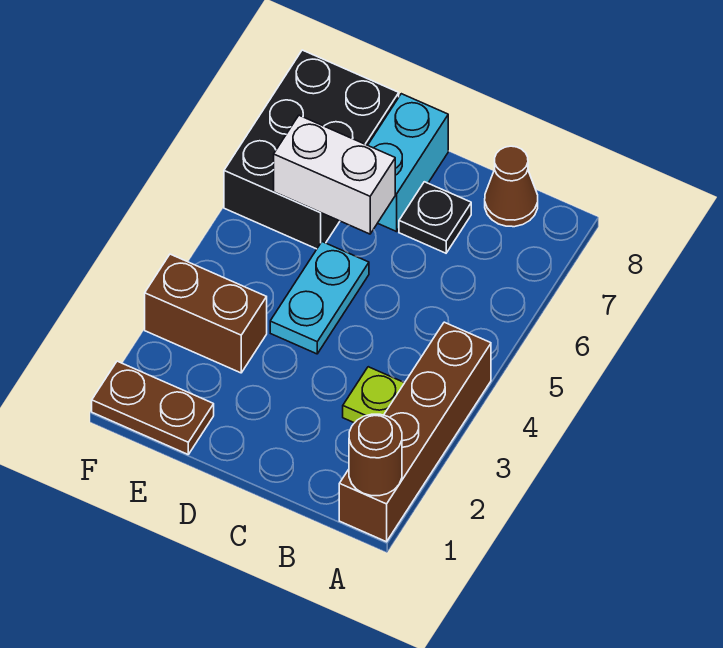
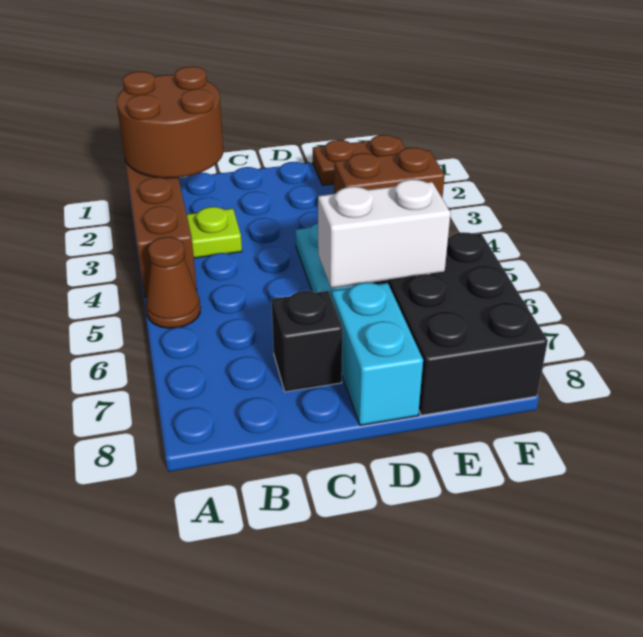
brown round brick A1 level 2 -> brown round brick A1:B2 level 2
brown cone B8 level 1 -> brown cone A5 level 1
black plate C7 level 1 -> black brick C7 level 1

